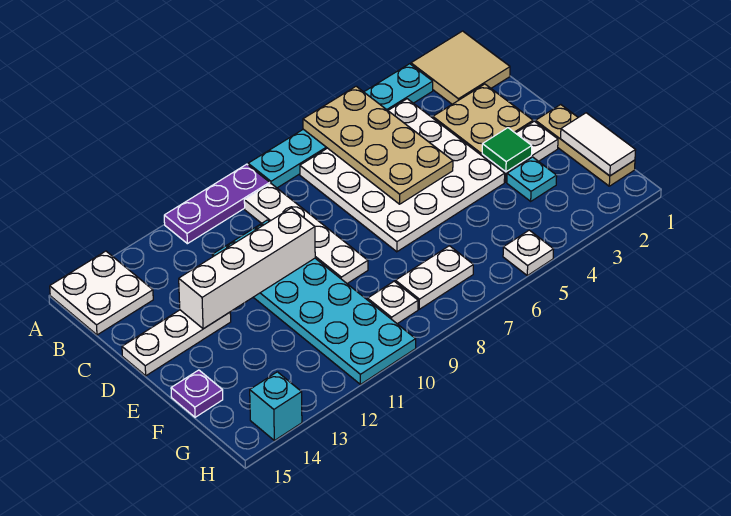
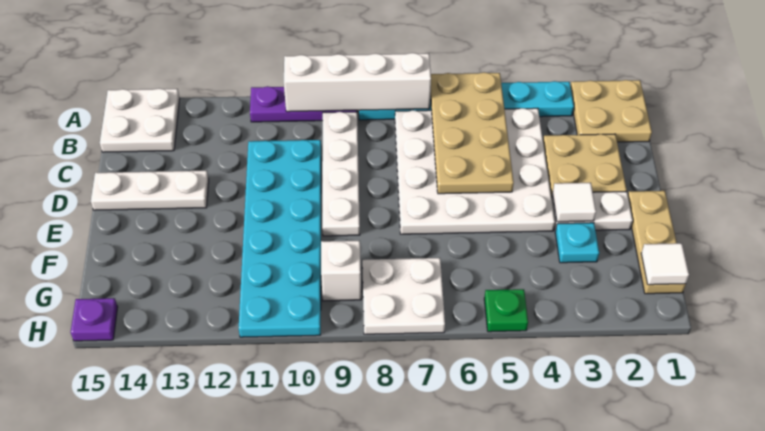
tan tile A1:B2 level 1 -> tan plate A1:B2 level 1
white brick D10:D13 level 2 -> white brick A7:A10 level 2
green tile E3 level 2 -> white tile E3 level 2
white tile F1:G1 level 2 -> white tile G1 level 2
purple plate F15 level 1 -> purple plate H15 level 1
white plate G7:G8 level 1 -> white plate G7:H8 level 1
white plate G9 level 1 -> white brick G9 level 1
white plate H5 level 1 -> green plate H5 level 1
cyan brick H14 level 1 -> none

